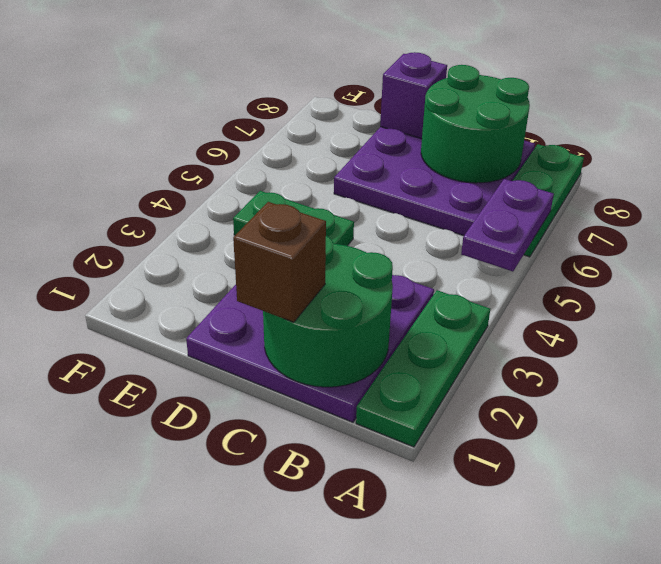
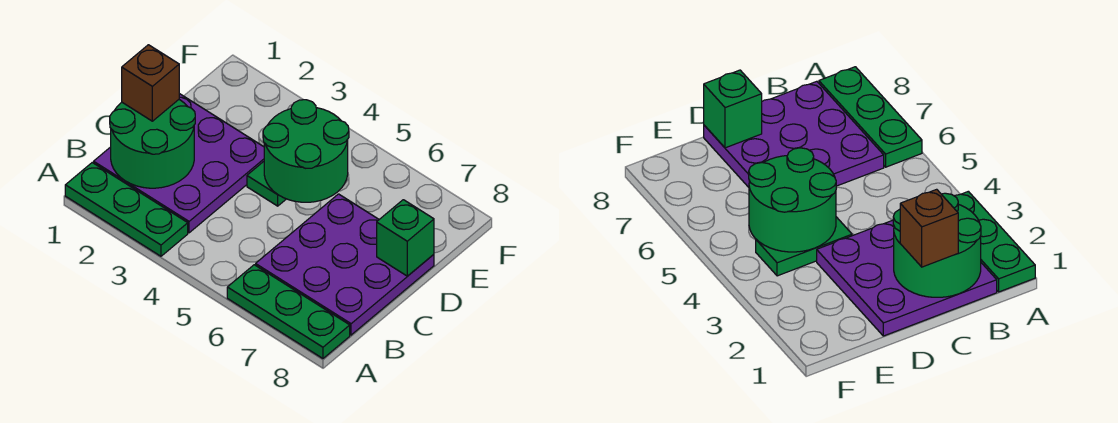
purple plate A5:A6 level 2 -> none
green round brick B7:C8 level 2 -> green round brick D4:E5 level 2
purple brick D8 level 2 -> green brick D8 level 2

